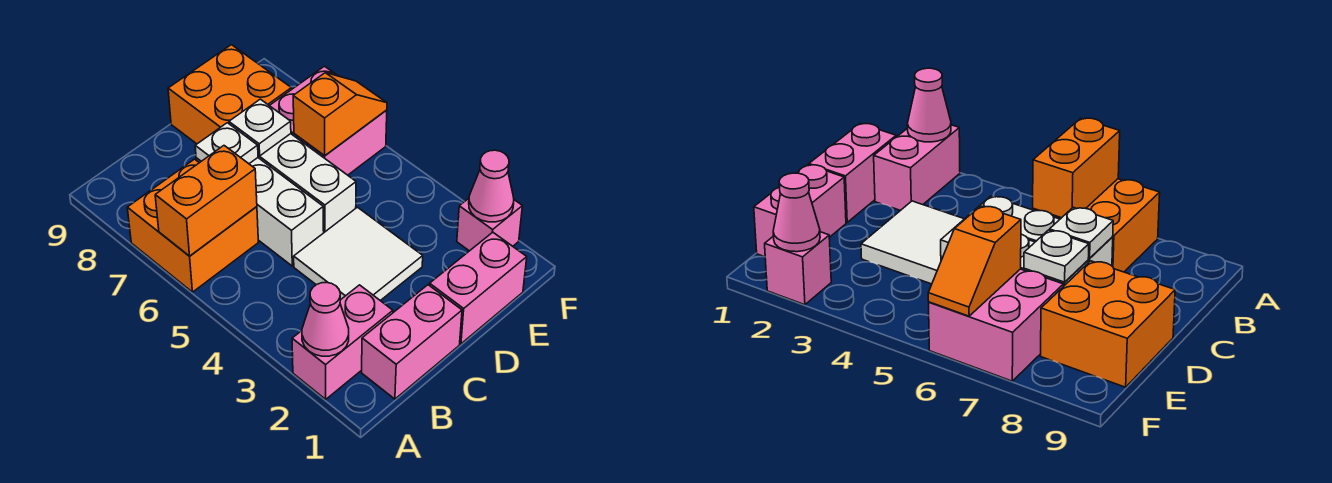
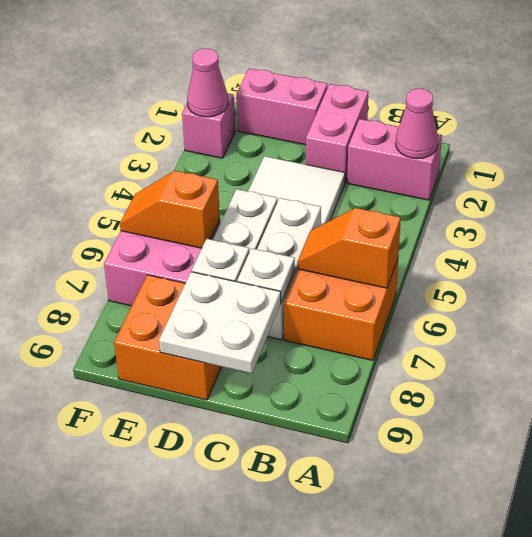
orange brick A6:B6 level 2 -> orange slope A6:B6 level 2 top A
pink brick B1:C1 level 1 -> pink brick C1:C2 level 1
none -> white plate C8:D9 level 2

